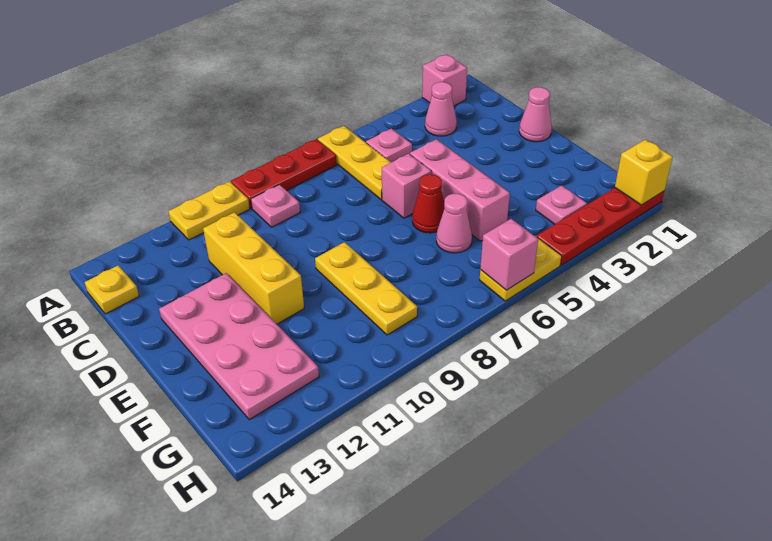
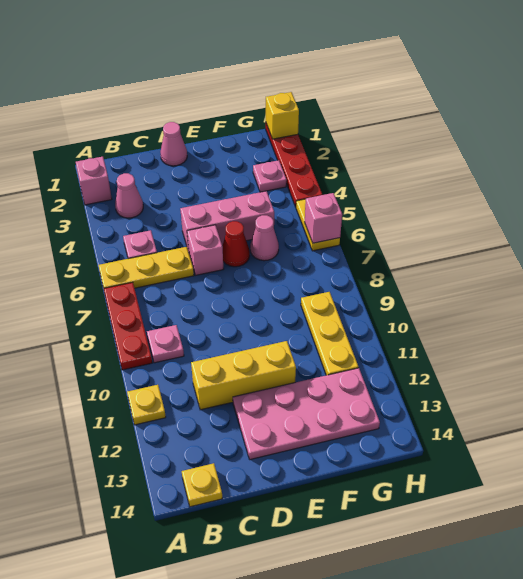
yellow plate A10:A11 level 1 -> yellow plate A11 level 1
yellow plate E9:G9 level 1 -> yellow plate G9:G11 level 1

